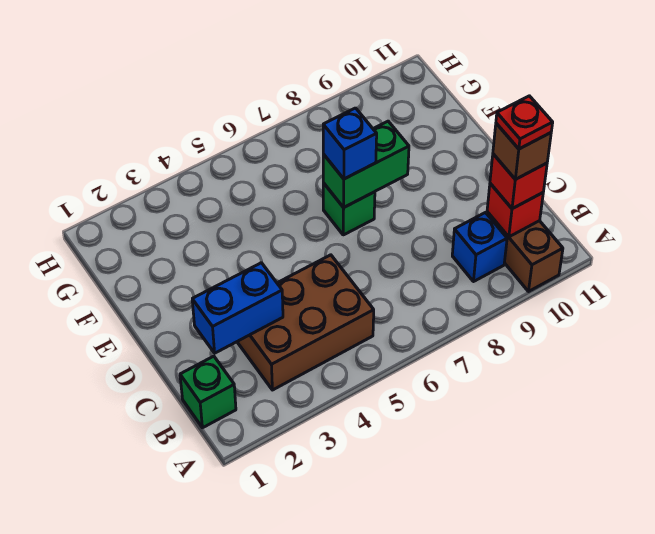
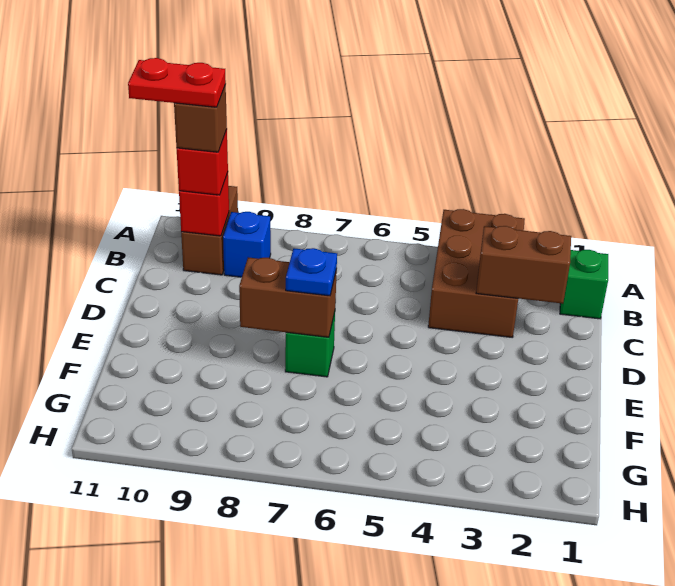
brown brick B3:C5 level 1 -> brown brick A3:C4 level 1
red plate B10 level 5 -> red plate B10:B11 level 5
blue brick C2:C3 level 2 -> brown brick C2:C3 level 2
green brick E7:E8 level 2 -> brown brick E7:E8 level 2
blue brick E7 level 3 -> blue plate E7 level 3

